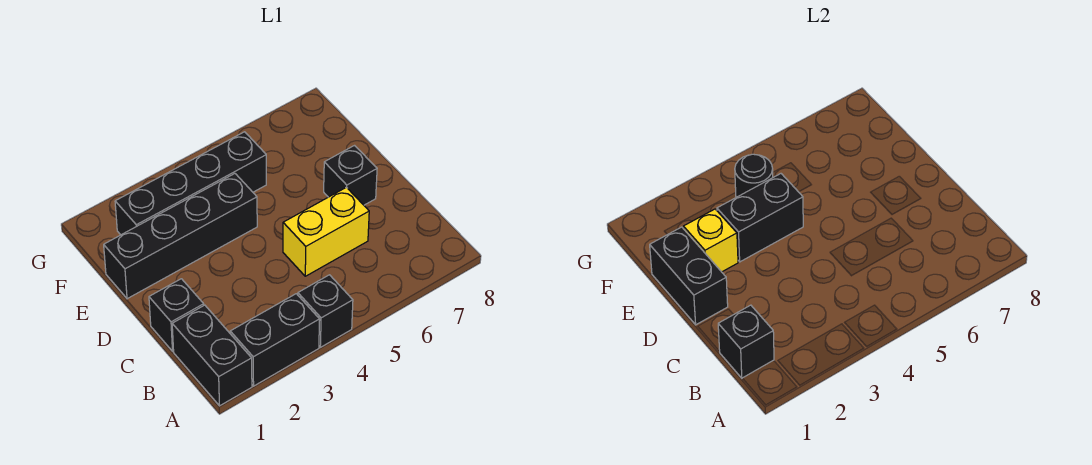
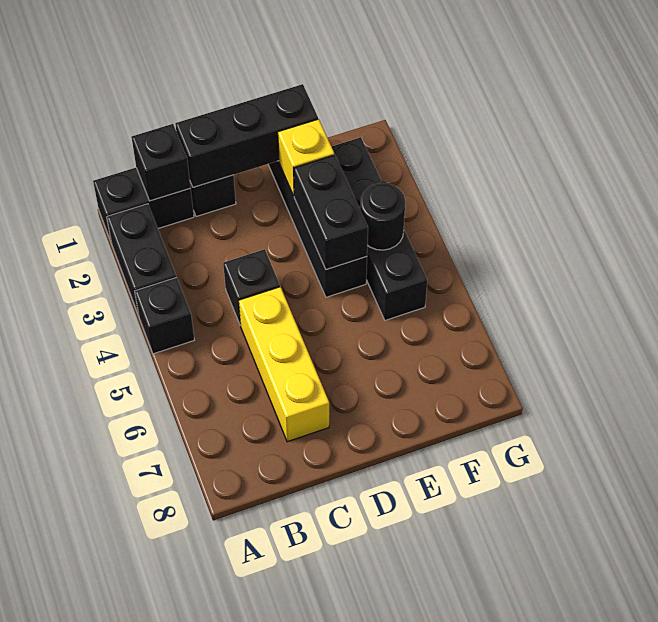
yellow brick C5:C6 level 1 -> yellow brick C5:C7 level 1
black brick D1:E1 level 2 -> black brick C1:E1 level 2
black brick D7 level 1 -> black brick C4 level 1

